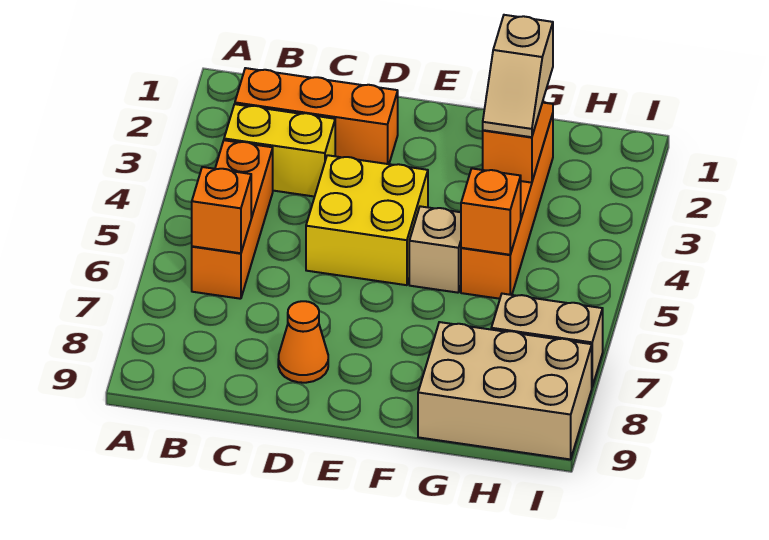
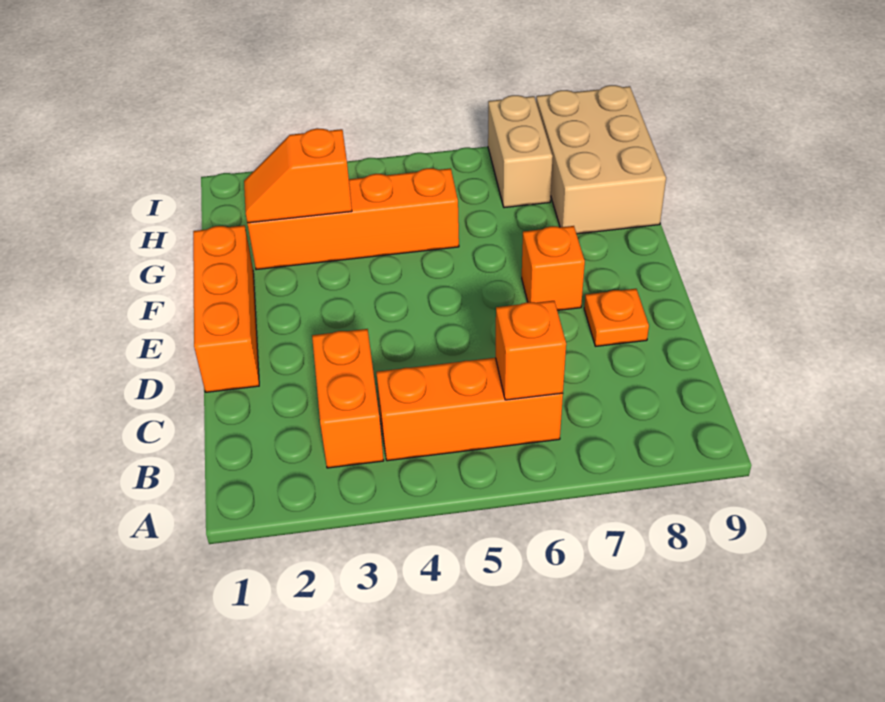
orange brick B2:D2 level 1 -> orange brick D1:F1 level 1
yellow brick B3:C3 level 1 -> orange brick B3:C3 level 1
yellow brick D4:E5 level 1 -> none
orange cone D8 level 1 -> orange plate D8 level 1
tan brick F5 level 1 -> none
tan slope G2:G3 level 3 top 2 -> none
orange brick G5 level 2 -> orange brick E7 level 1

